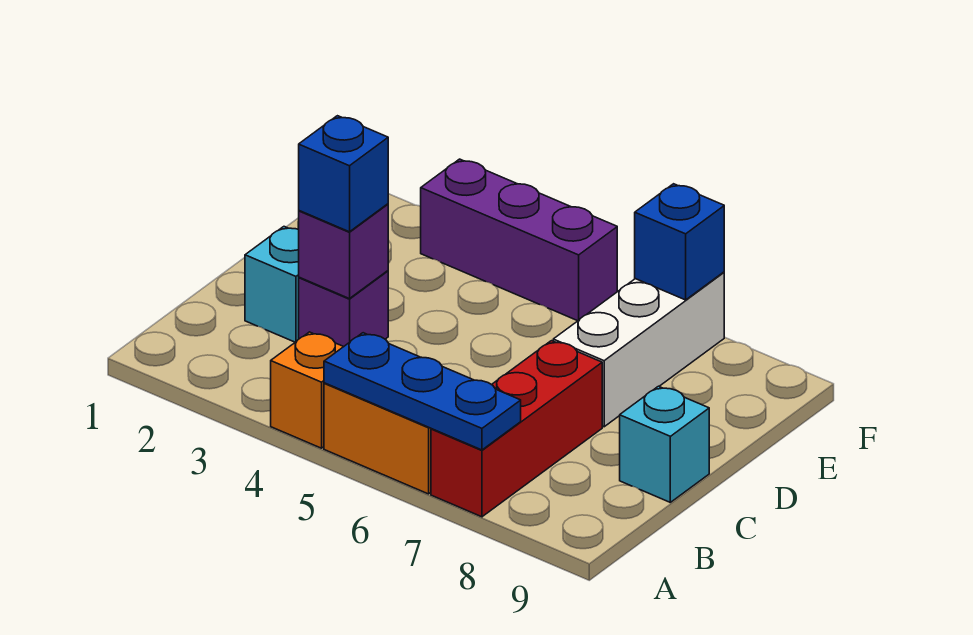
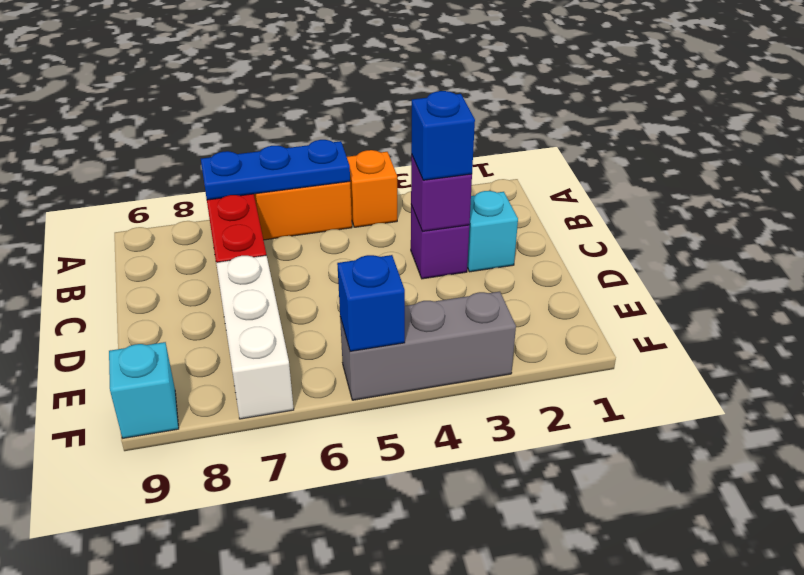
cyan brick C9 level 1 -> cyan brick F9 level 1
purple brick F3:F5 level 1 -> grey brick F3:F5 level 1
blue brick F7 level 2 -> blue brick F5 level 2

